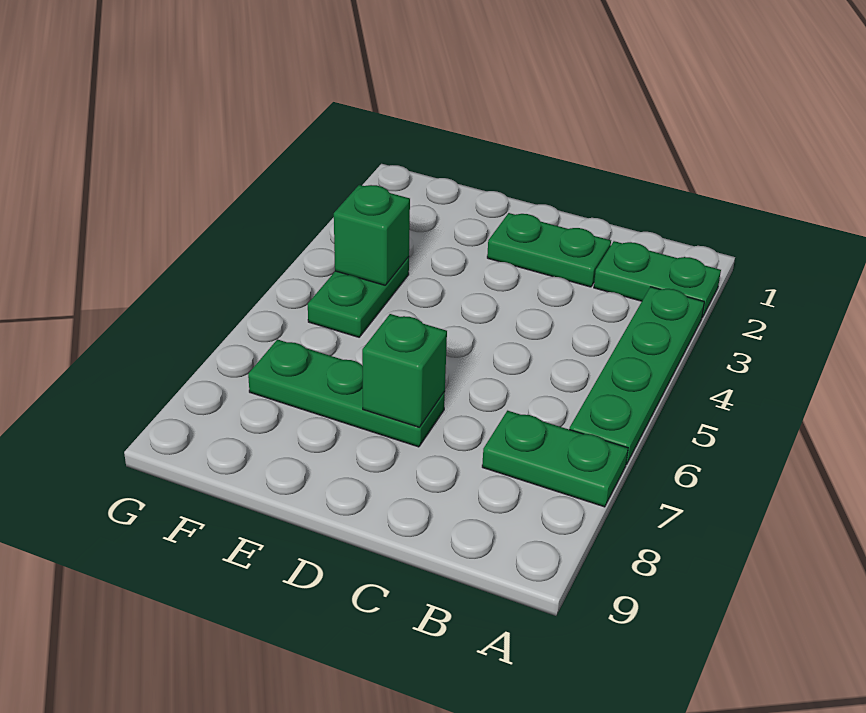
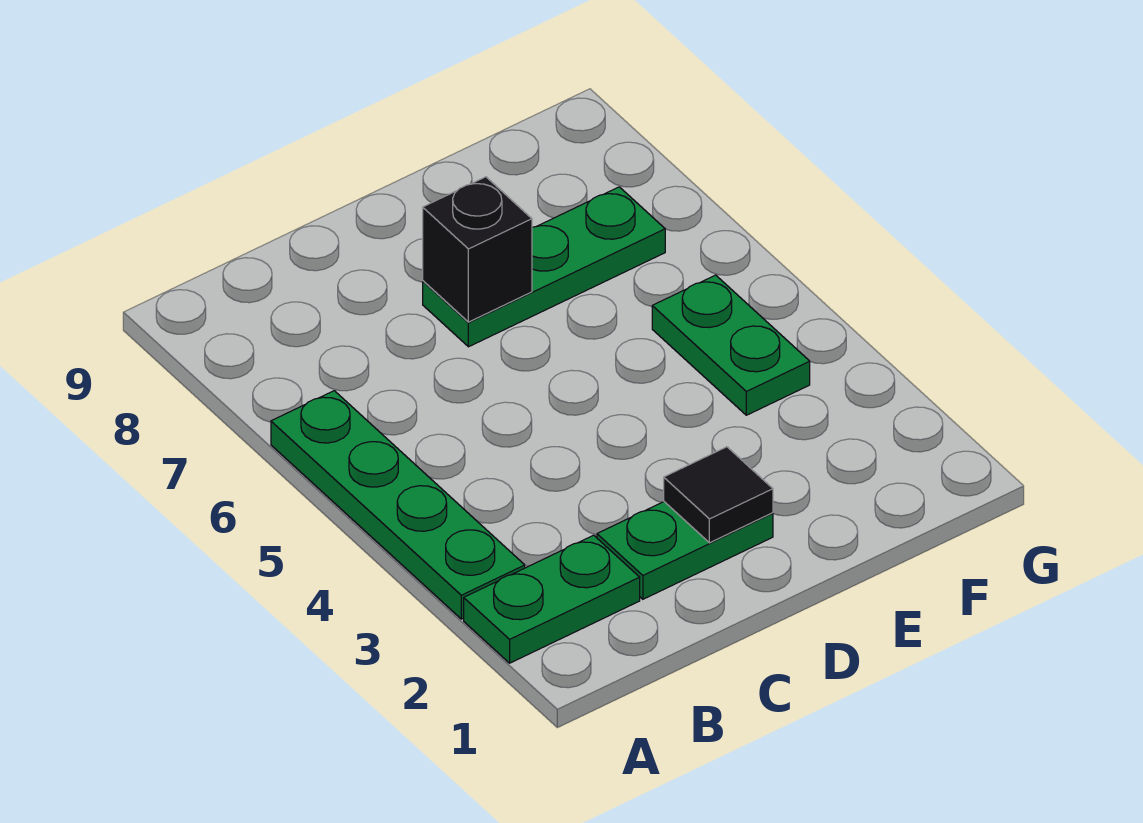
green plate A7:B7 level 1 -> none
none -> black tile D2 level 2
green brick D7 level 2 -> black brick D7 level 2
green brick F4 level 2 -> none

